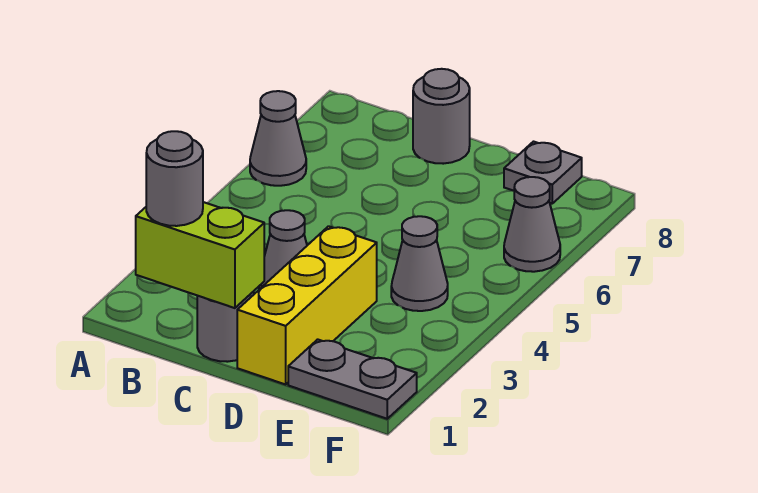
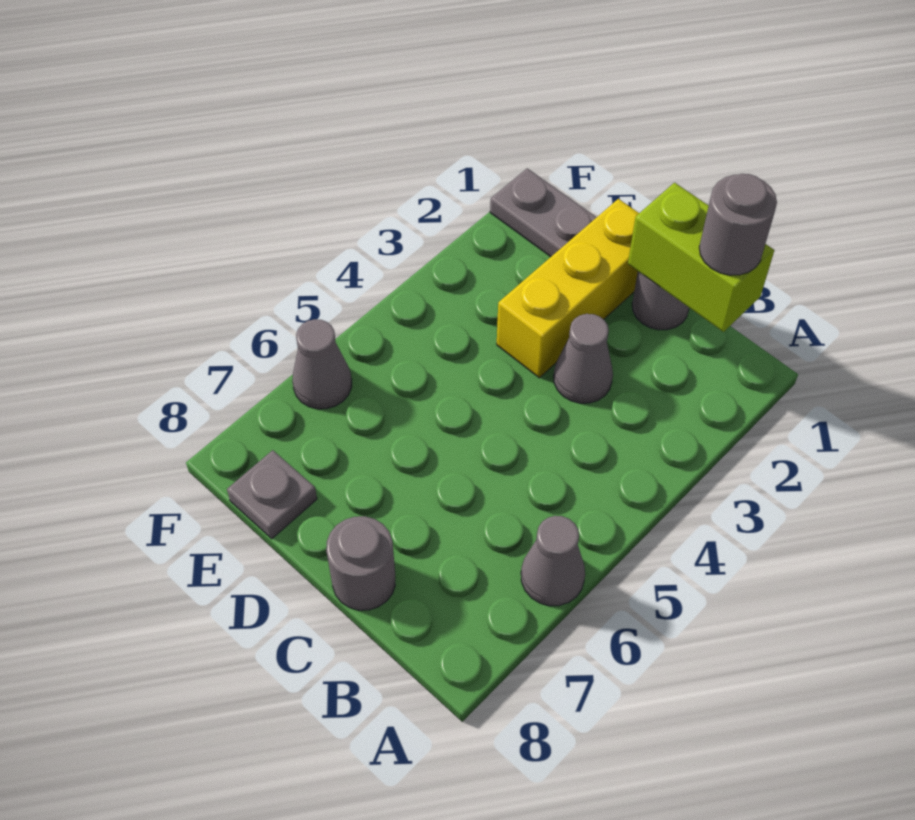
grey cone E4 level 1 -> none

